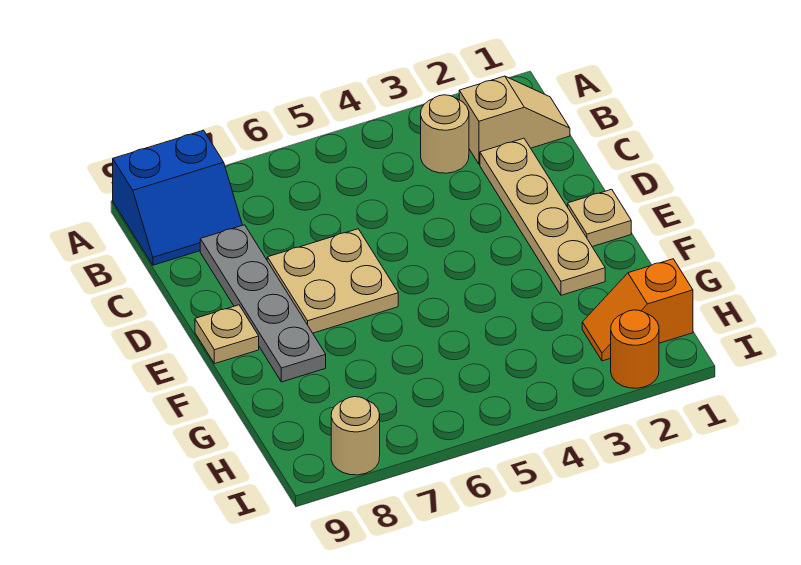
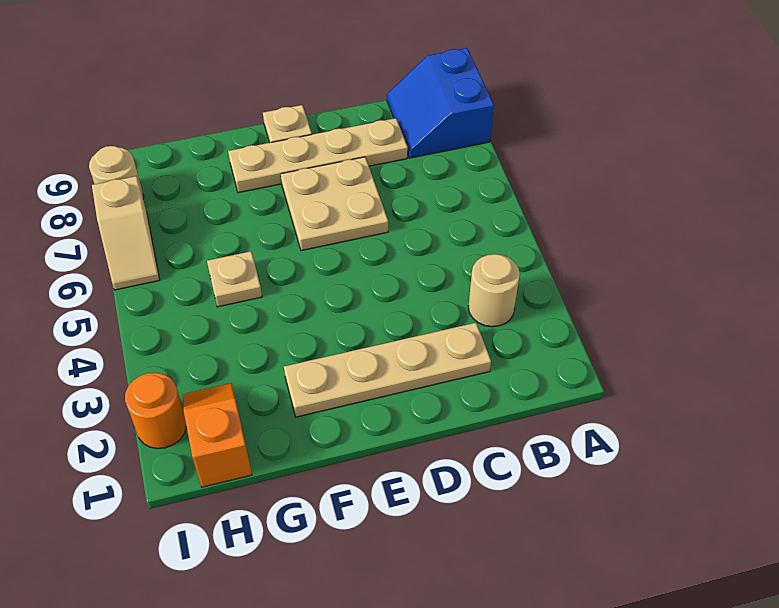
tan slope B1:B2 level 1 top 2 -> tan slope I6:I7 level 1 top 7
grey plate C8:F8 level 1 -> tan plate C8:F8 level 1
tan plate E1 level 1 -> tan plate G5 level 1

